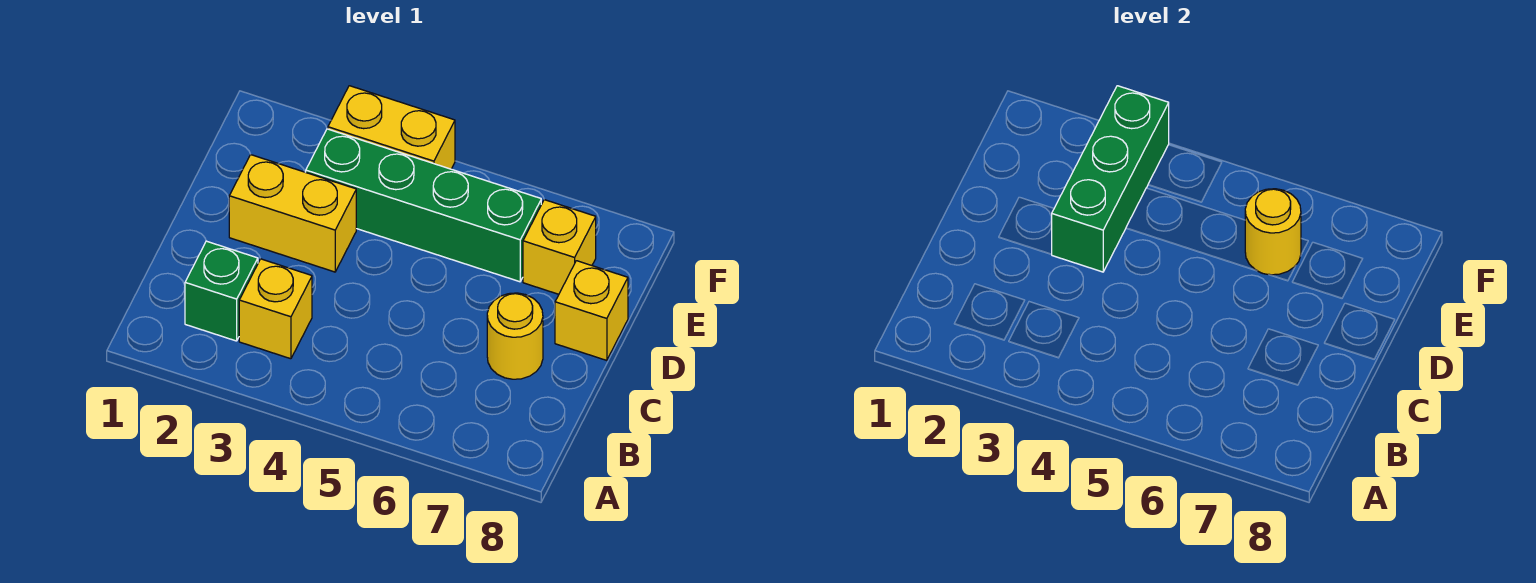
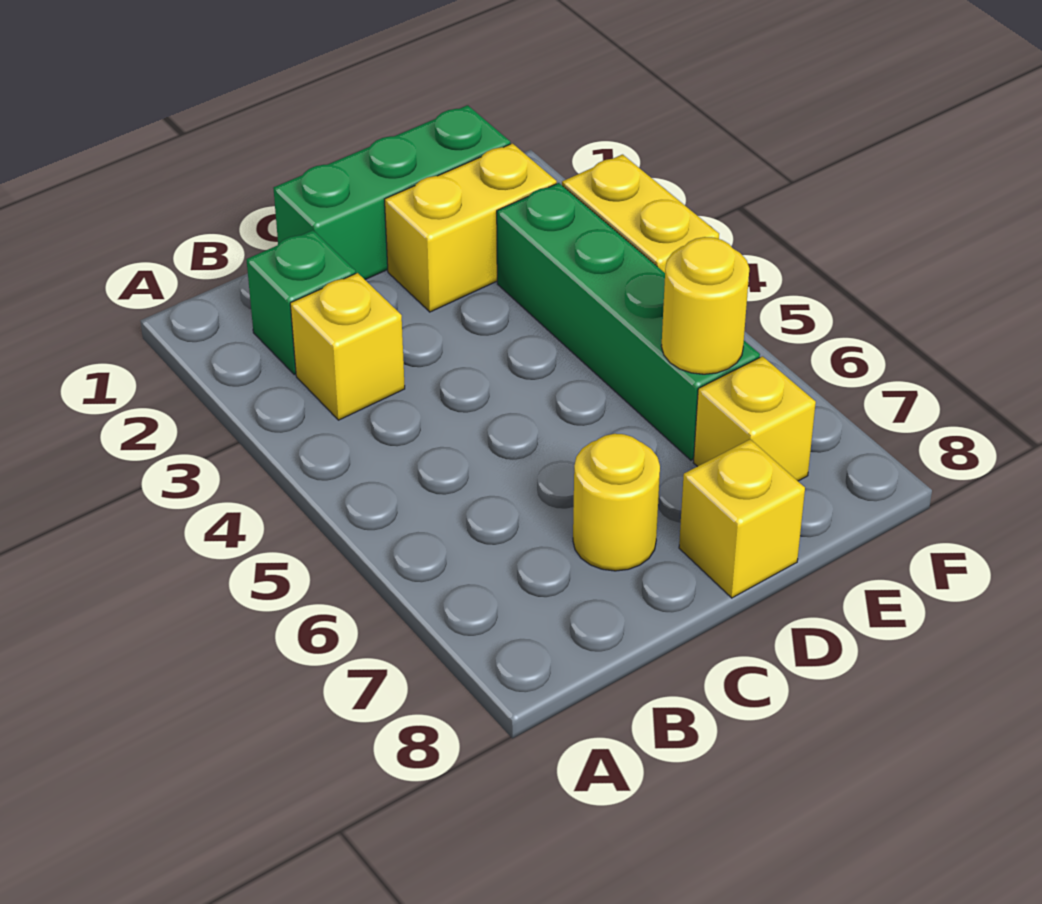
yellow brick D2:D3 level 1 -> yellow brick D2:E2 level 1
green brick D3:F3 level 2 -> green brick C1:E1 level 1

